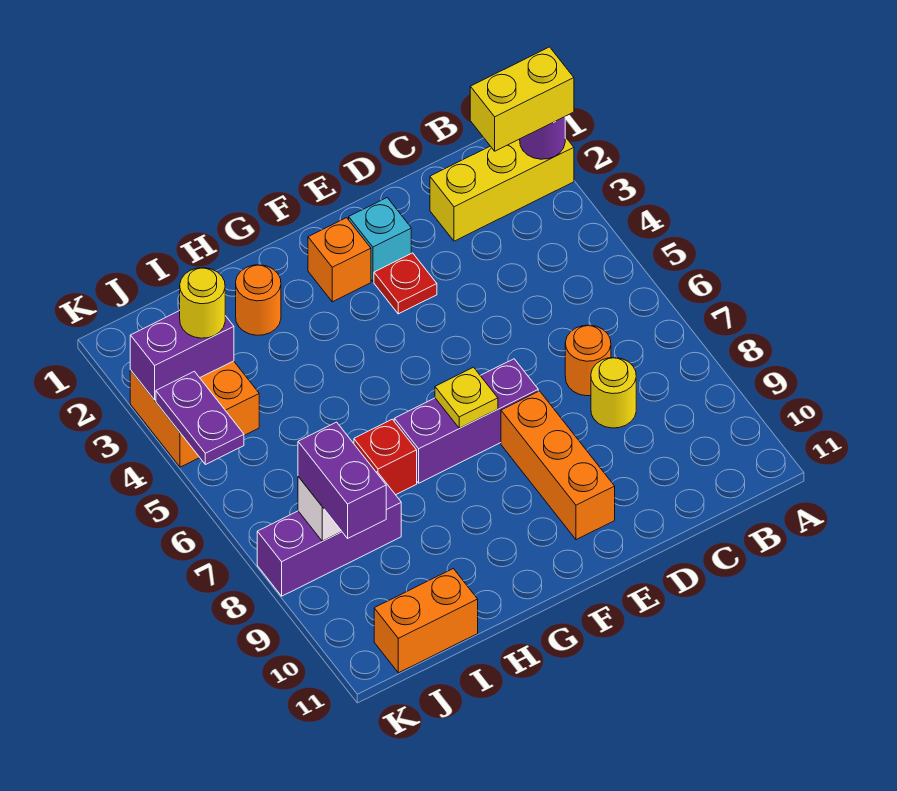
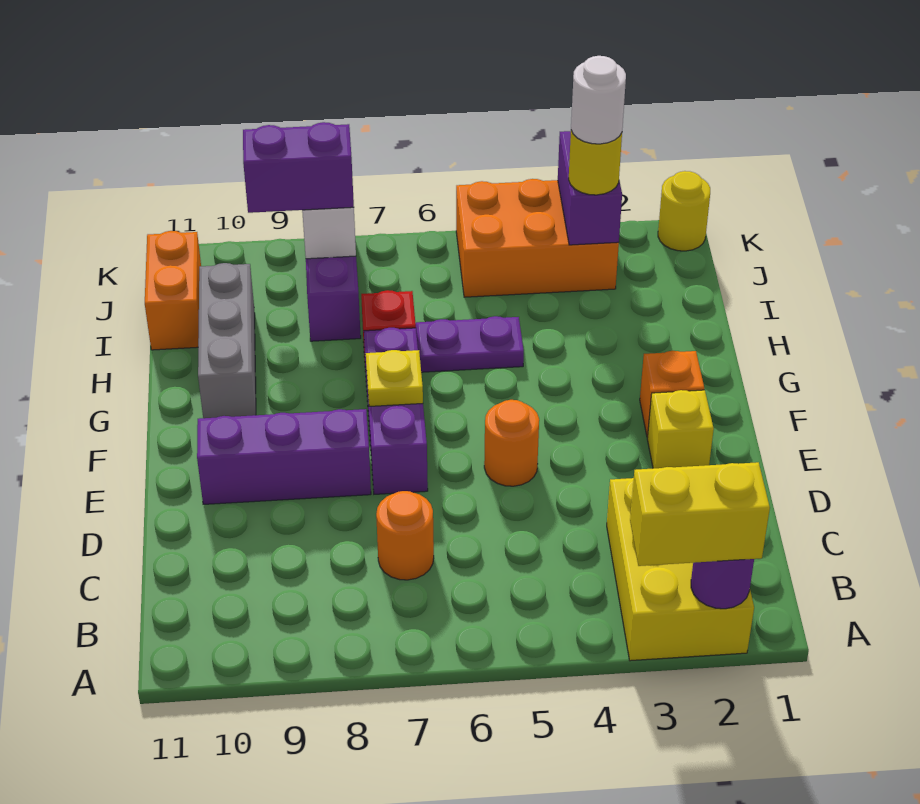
yellow brick A2:C2 level 1 -> yellow brick A2:C3 level 1
yellow brick A2:B2 level 3 -> yellow brick A2:A3 level 3
yellow round brick C8 level 1 -> yellow round brick K1 level 1
cyan brick E2 level 1 -> yellow brick E2 level 1
red plate E3 level 1 -> none
orange brick E8:E10 level 1 -> purple brick E8:E10 level 1
none -> grey brick G10:I10 level 1
orange round brick H2 level 1 -> orange round brick E5 level 1
orange brick J3:K4 level 1 -> orange brick J3:K5 level 1
none -> white round brick J3 level 4
purple plate K4:K5 level 2 -> purple plate H5:H6 level 1

